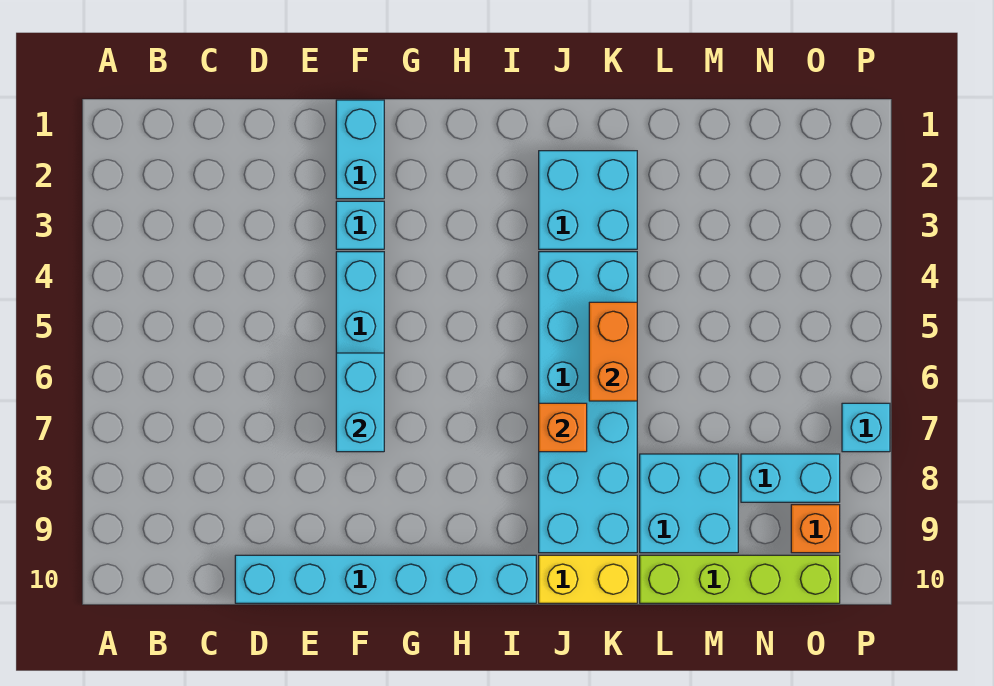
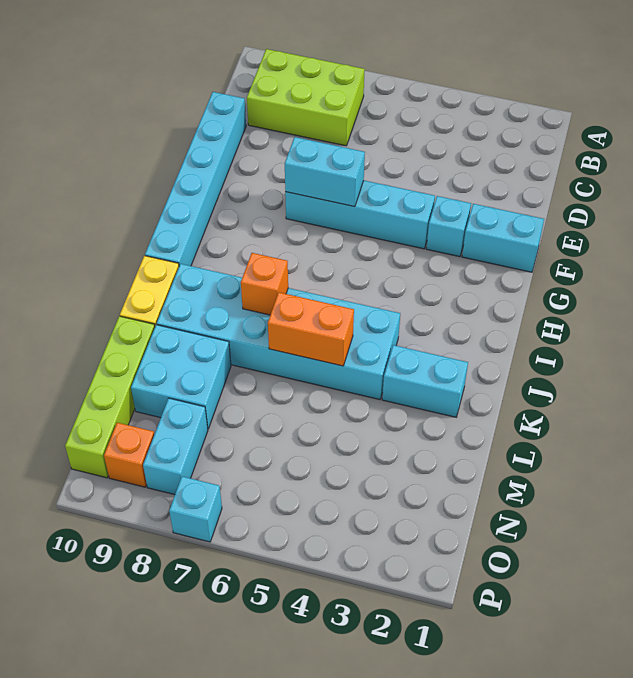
none -> lime brick B7:C9 level 1
cyan brick J2:K3 level 1 -> cyan brick K2:K3 level 1

